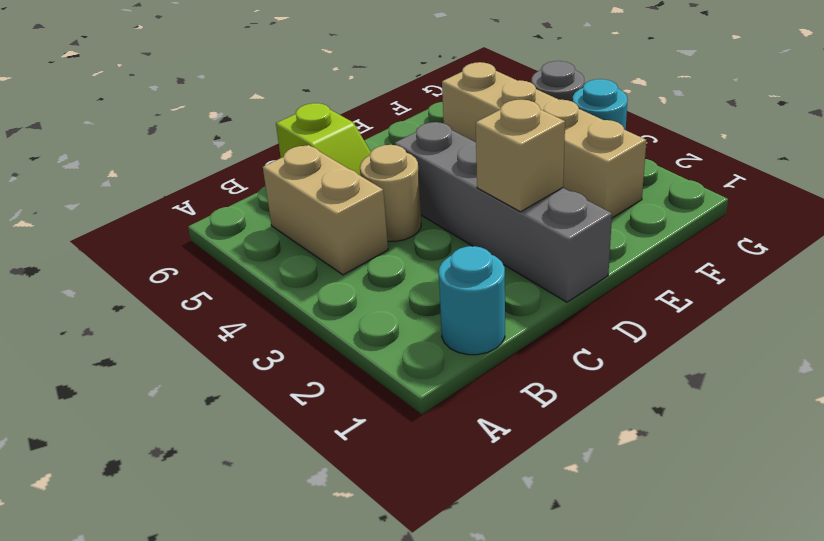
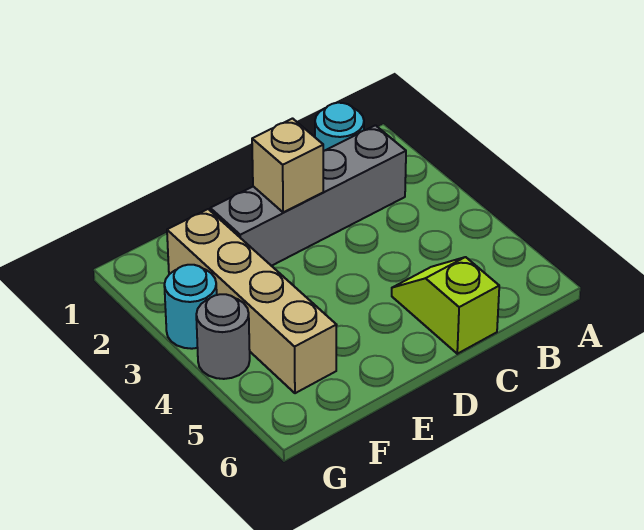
tan brick B4:B5 level 1 -> none
tan round brick C4 level 1 -> none
grey brick D1:D4 level 1 -> grey brick B2:E2 level 1

